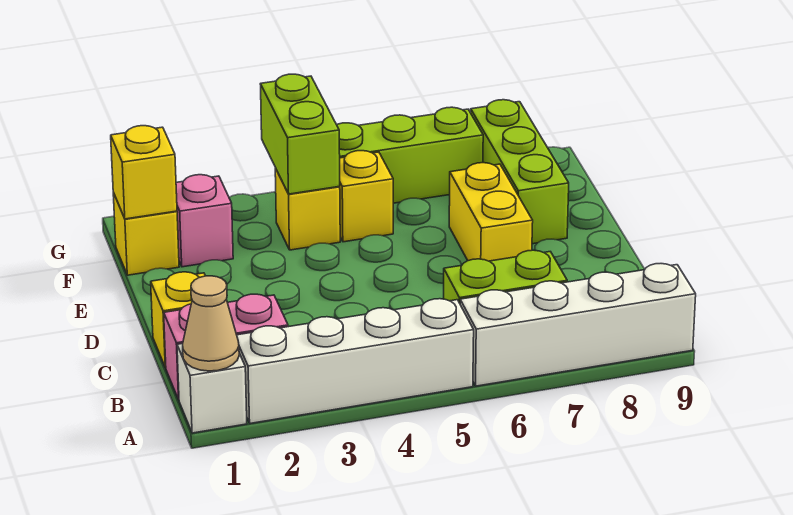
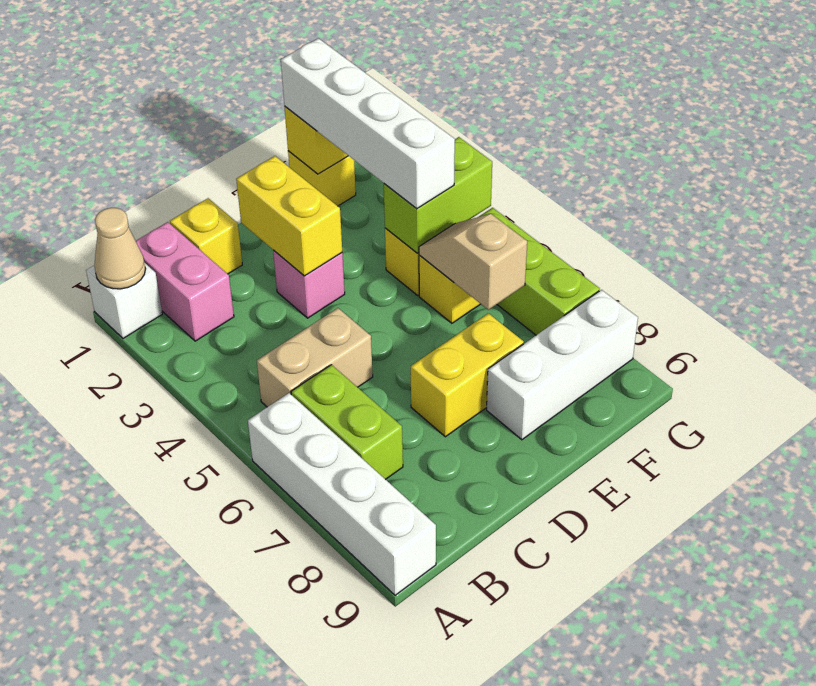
white brick A2:A5 level 1 -> white brick F1:F4 level 3
none -> tan brick B5:C5 level 1
none -> yellow brick D2:D3 level 2
lime brick E8:G8 level 1 -> white brick E8:G8 level 1
pink brick F2 level 1 -> pink brick D3 level 1
none -> tan slope F5:F6 level 2 top 6

